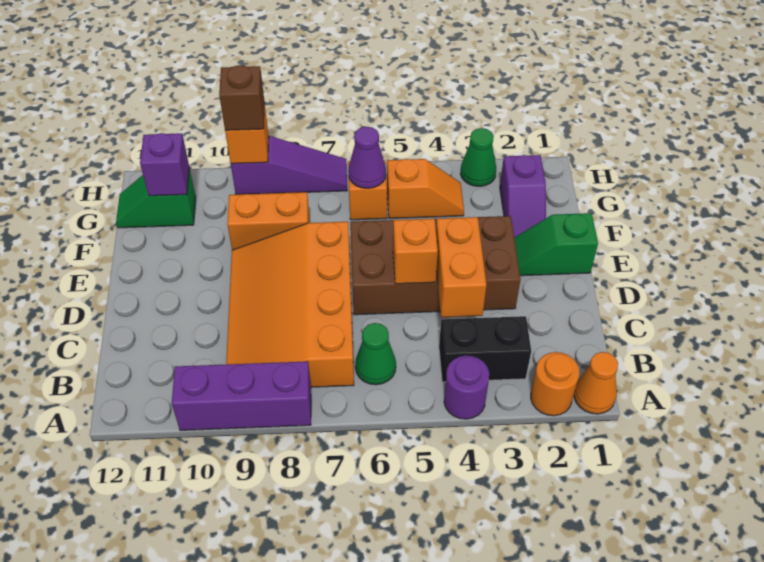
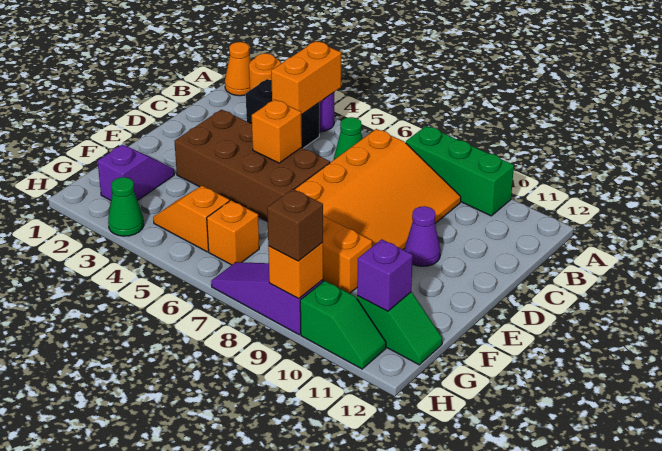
purple brick A8:A10 level 1 -> green brick A8:A10 level 1
orange brick C4:D4 level 2 -> orange brick A4:B4 level 2
green slope E1:E2 level 1 top 1 -> green slope H10:H11 level 1 top 10
purple cone G6 level 2 -> purple cone D10 level 1

